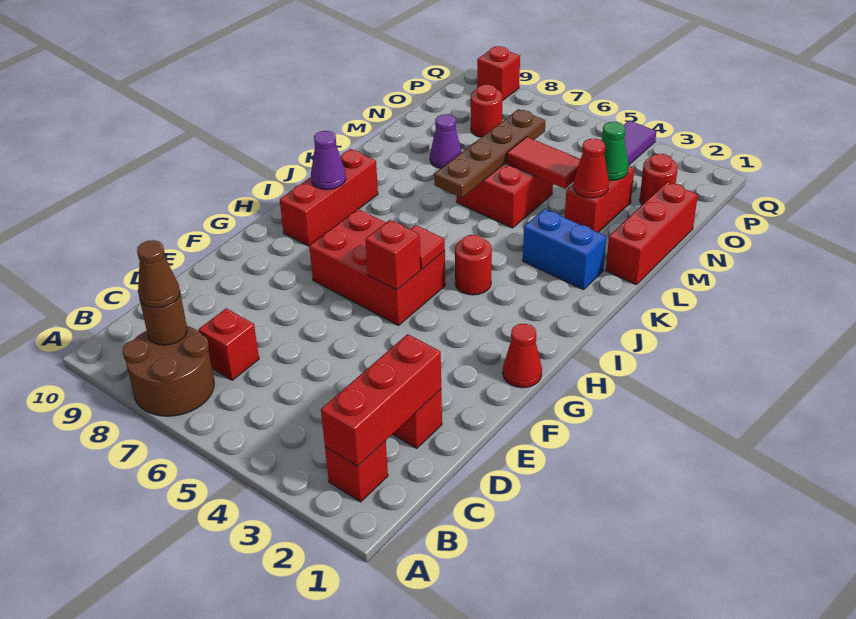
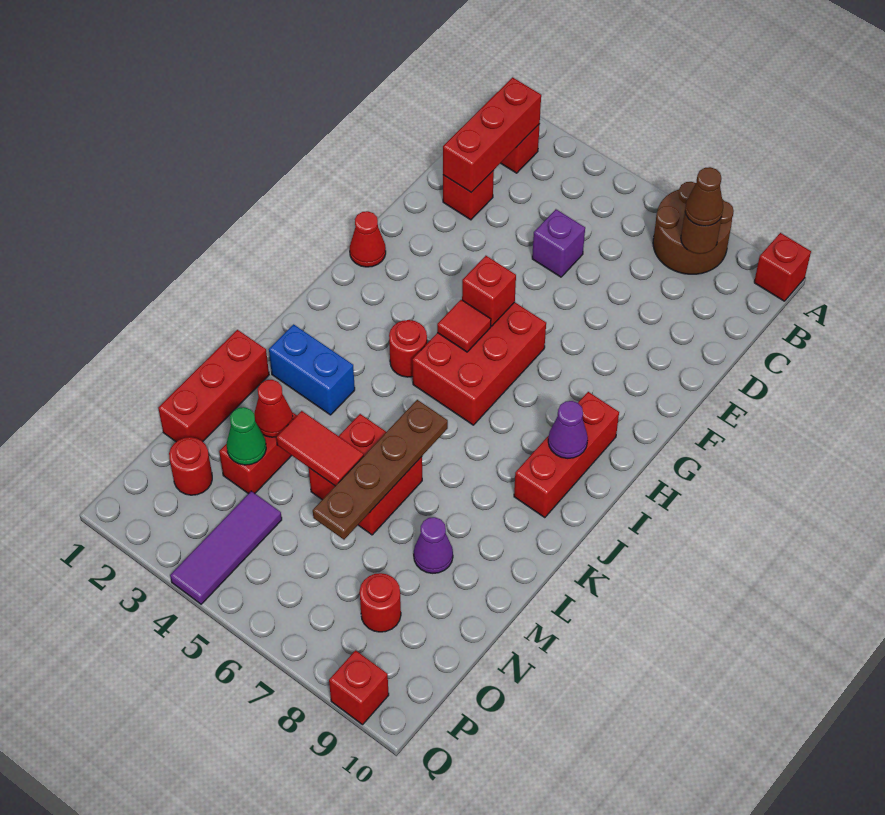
red brick C7 level 1 -> red brick A10 level 1
none -> purple brick D5 level 1
red brick G5:H7 level 1 -> red brick G5:I6 level 1

